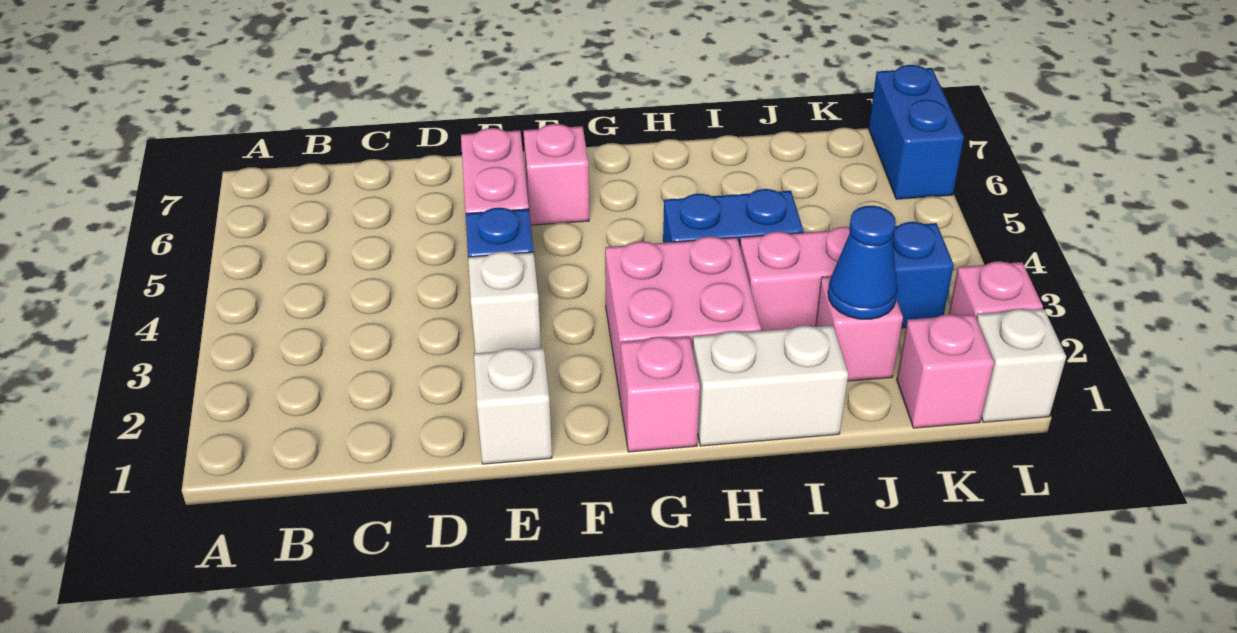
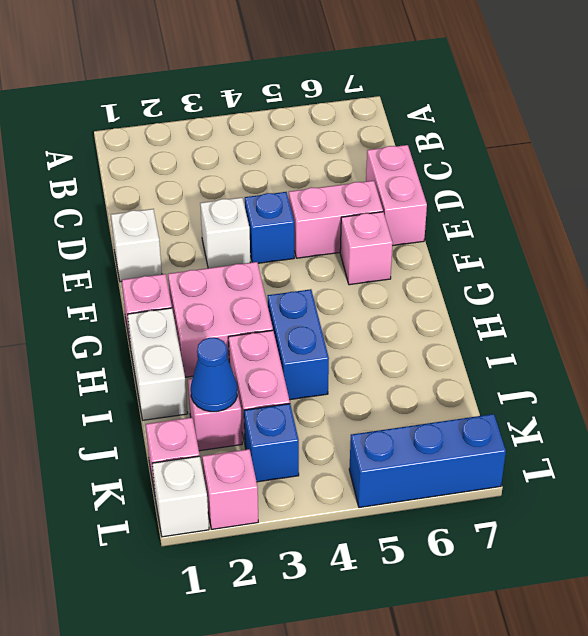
none -> pink brick D7:E7 level 1
blue brick L6:L7 level 1 -> blue brick L5:L7 level 1

